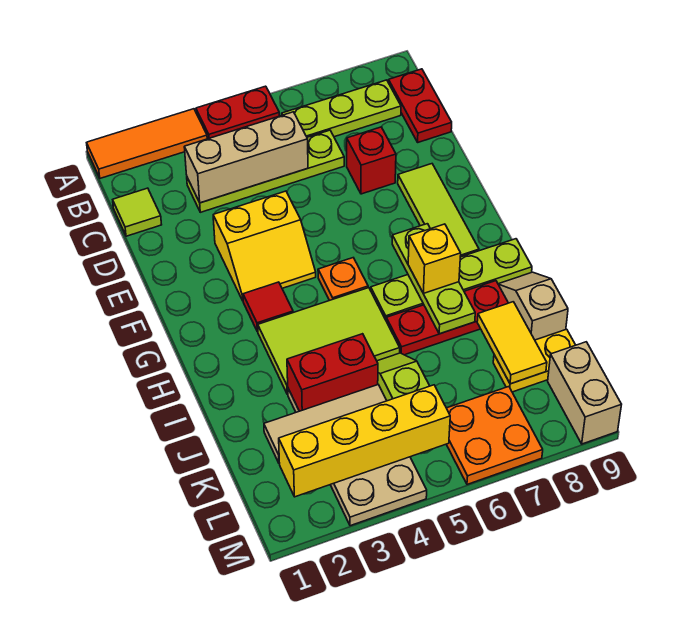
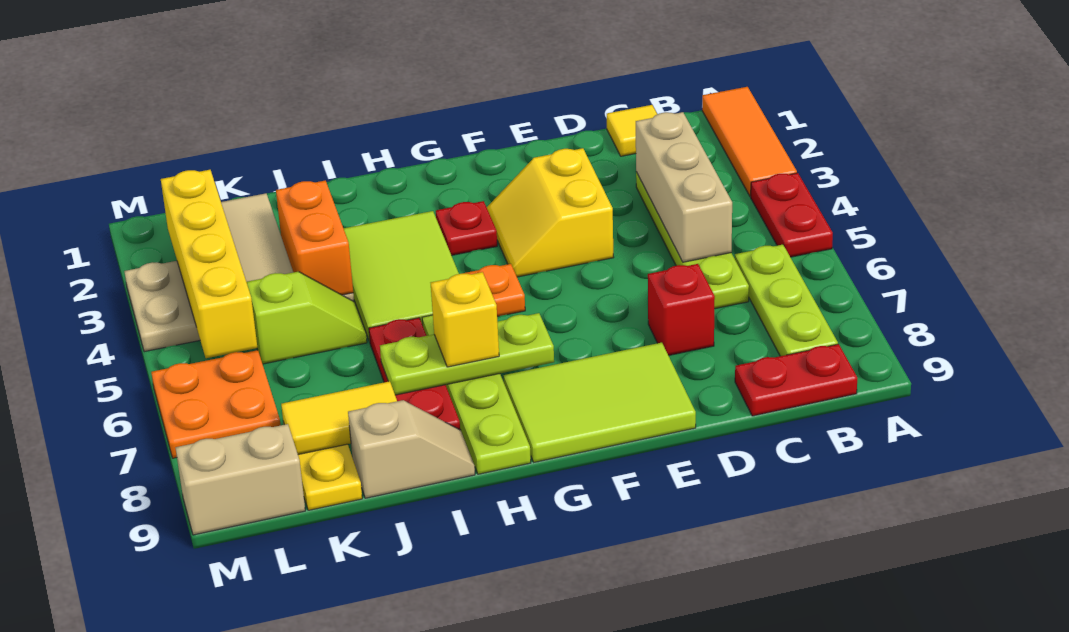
lime tile C1 level 1 -> yellow tile C1 level 1
lime tile E8:G8 level 1 -> lime tile E8:G9 level 1
red tile G3 level 1 -> red plate G3 level 1
red brick J3:J4 level 2 -> orange brick J3:J4 level 2

